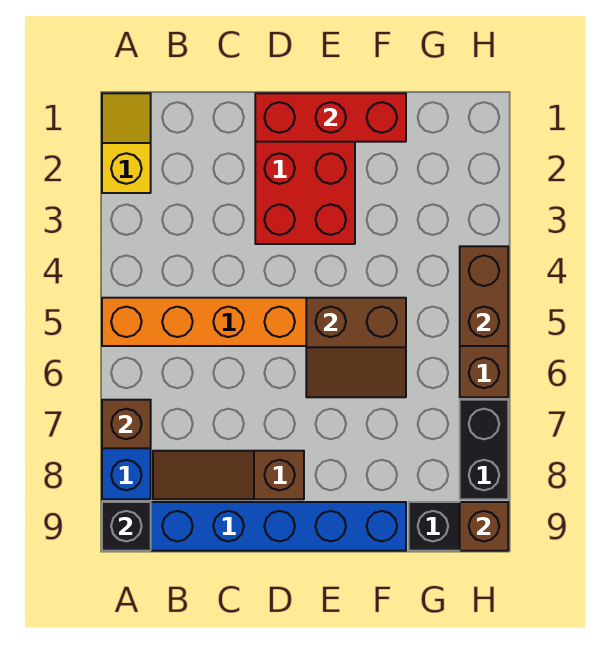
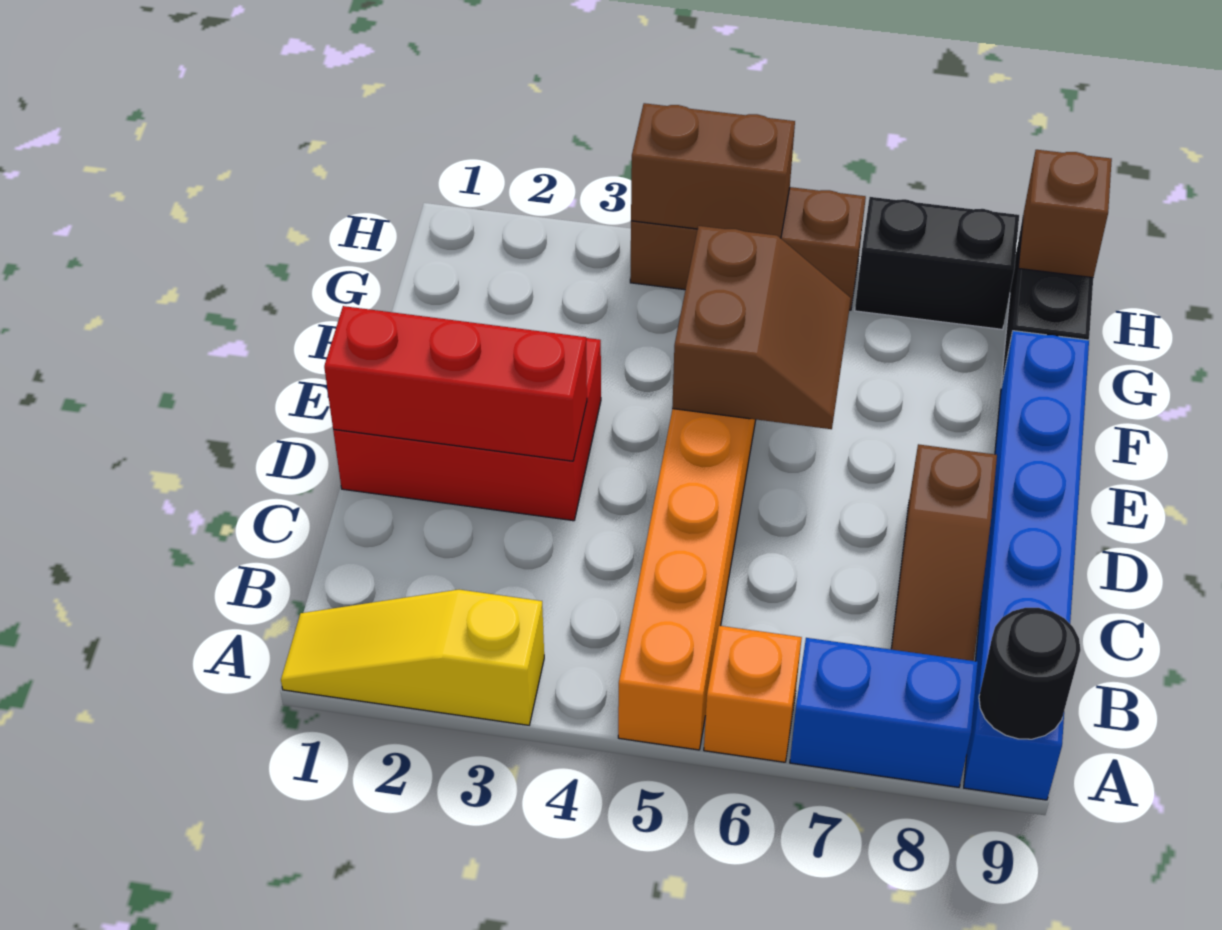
yellow slope A1:A2 level 1 top 2 -> yellow slope A1:A3 level 1 top 3
none -> orange brick A6 level 1
brown brick A7 level 2 -> none
black brick A9 level 2 -> black round brick A9 level 2
red brick D1:F1 level 2 -> red brick D1:D3 level 2

